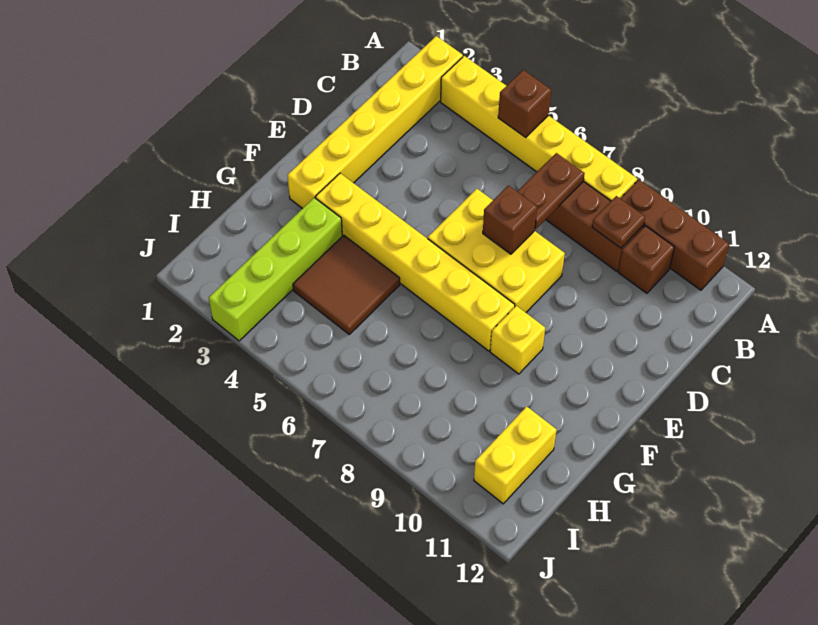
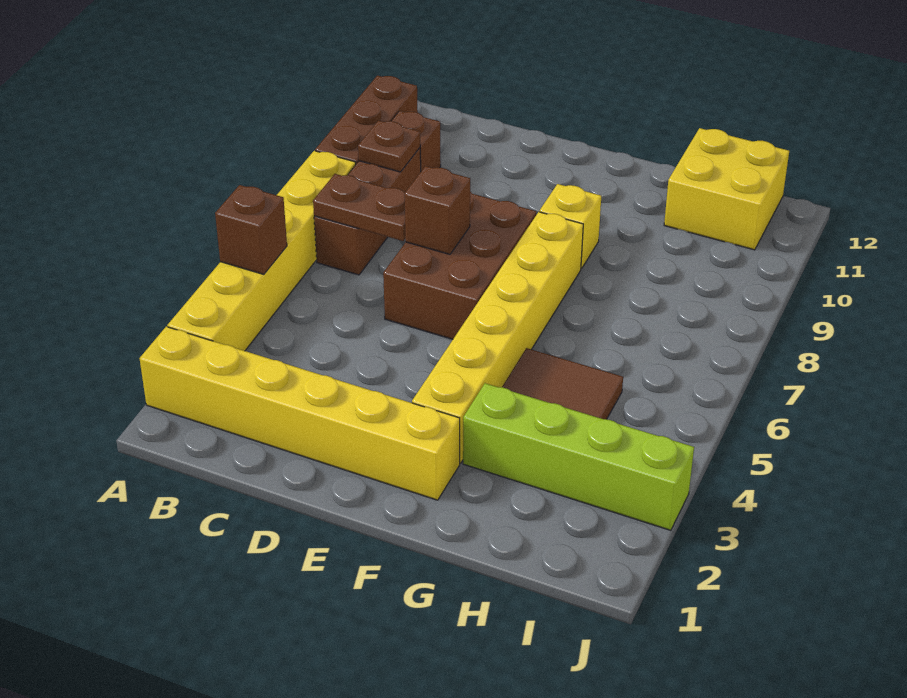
yellow brick D6:E8 level 1 -> brown brick D6:E8 level 1
yellow brick H11:I11 level 1 -> yellow brick H11:I12 level 1

